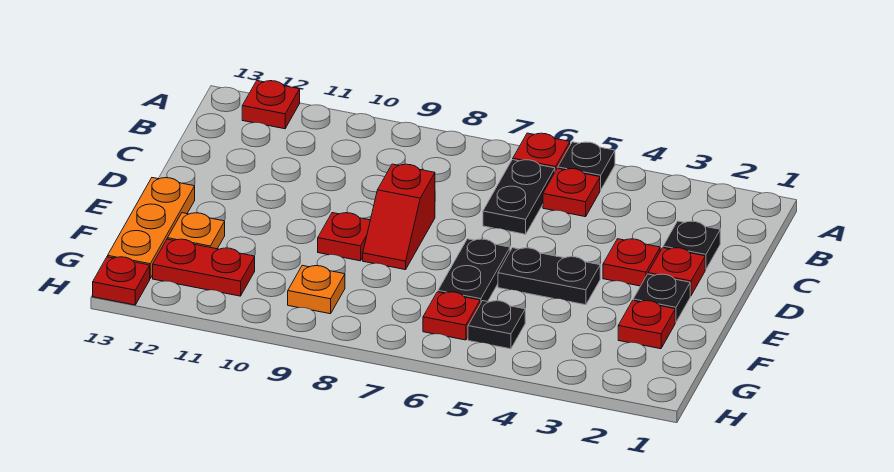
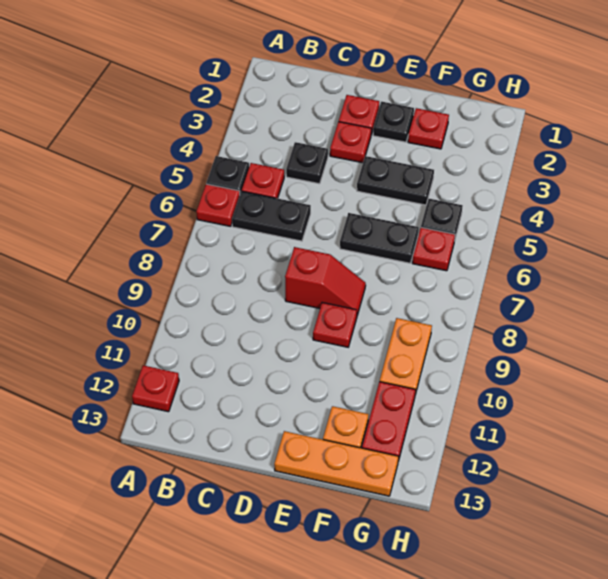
black plate C2 level 1 -> black plate C4 level 1
black plate E4:E5 level 1 -> black plate E4:F4 level 1
orange plate G9 level 1 -> orange plate G9:G10 level 1
red plate H13 level 1 -> none

